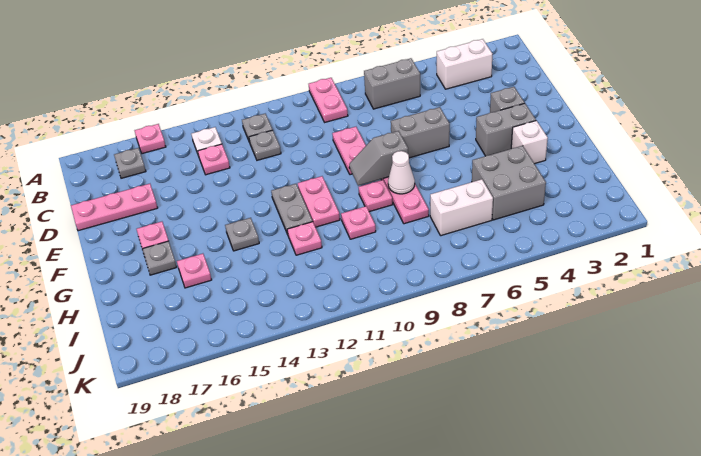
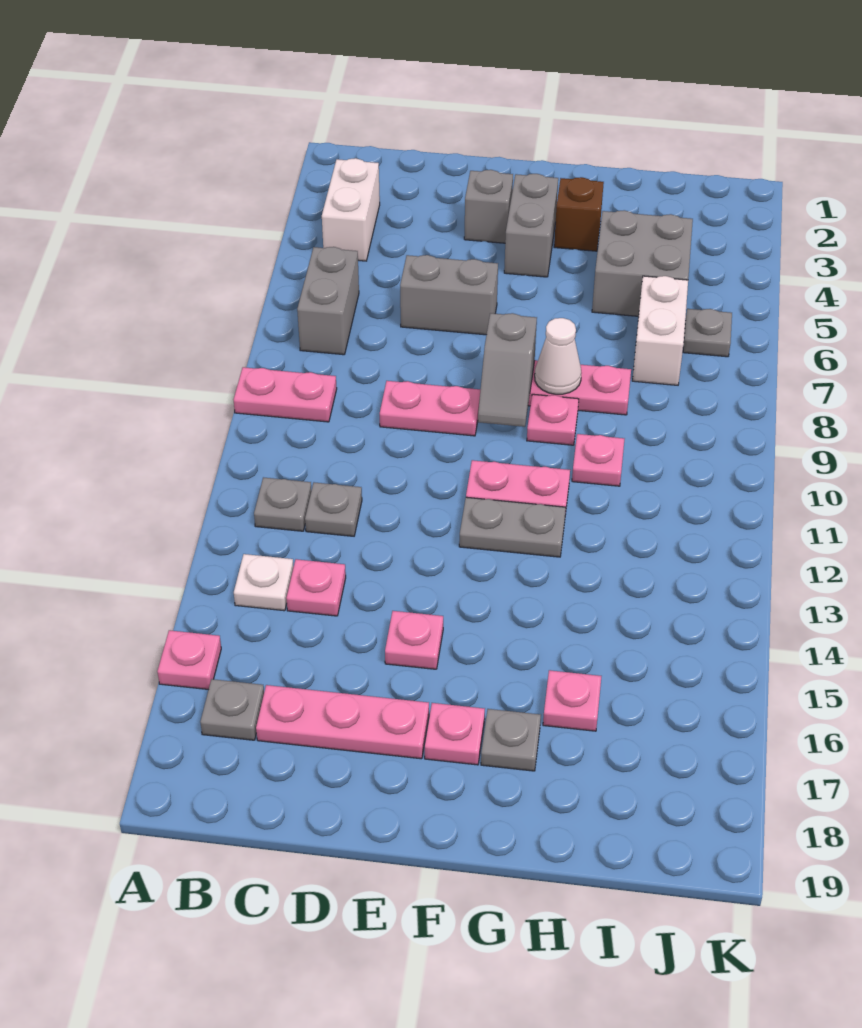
pink plate D17:D19 level 1 -> pink plate C17:E17 level 1
grey brick E6:E7 level 1 -> grey brick D6:E6 level 1
white brick G3 level 1 -> brown brick G3 level 1
grey plate G14 level 1 -> grey plate J6 level 1
pink plate H12 level 1 -> pink plate E15 level 1

